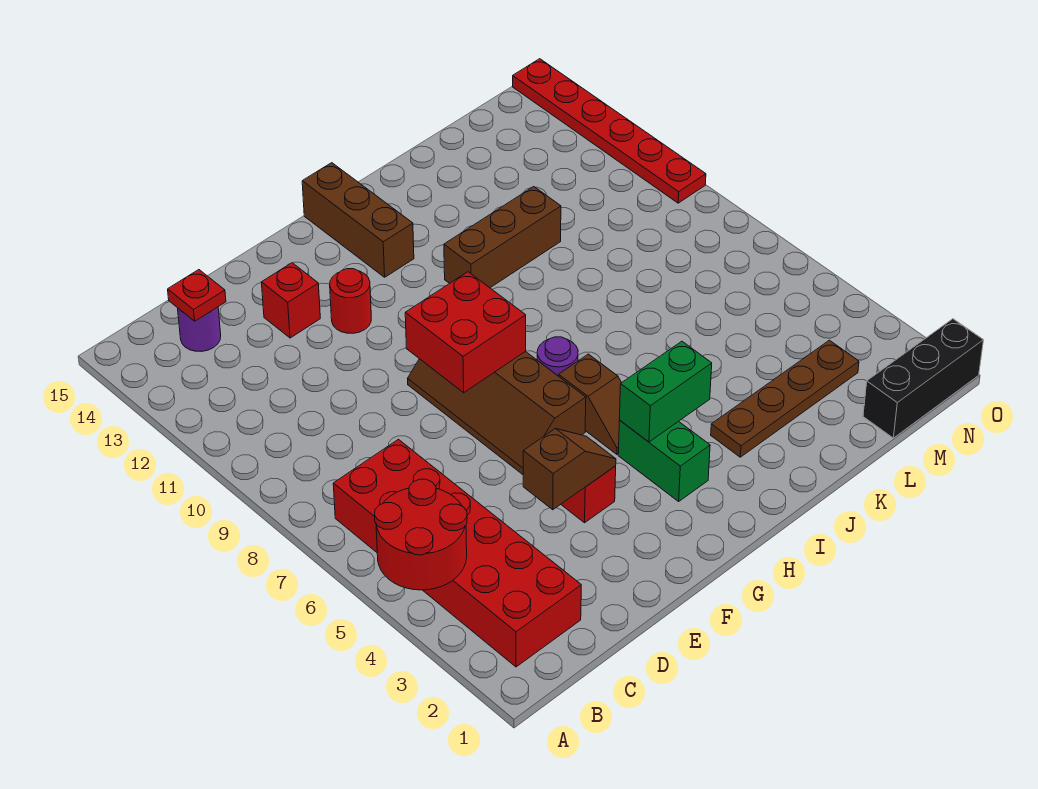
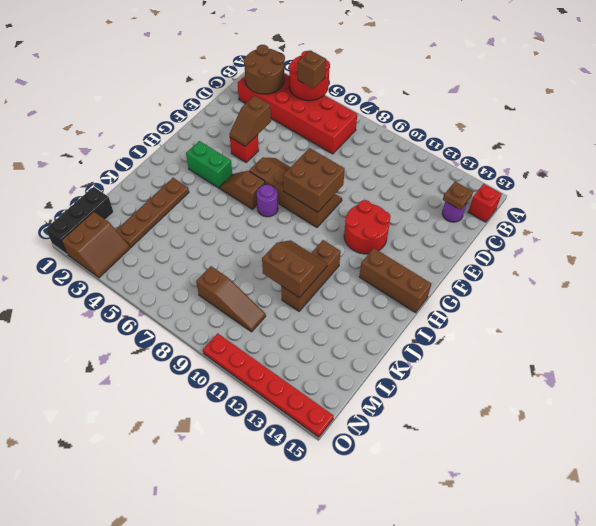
none -> brown round brick B2:C3 level 2
none -> brown brick B5 level 3
red plate C14 level 2 -> brown plate C14 level 2
red brick E13 level 1 -> red brick B15 level 1
red brick F8:G9 level 2 -> brown brick F8:G9 level 2
red round brick F12 level 1 -> red round brick F11:G12 level 1
green brick H4:I4 level 2 -> none
none -> brown slope J10:K11 level 2 top K
none -> brown slope M8:M10 level 1 top 8
none -> brown slope N2:O3 level 1 top 2

